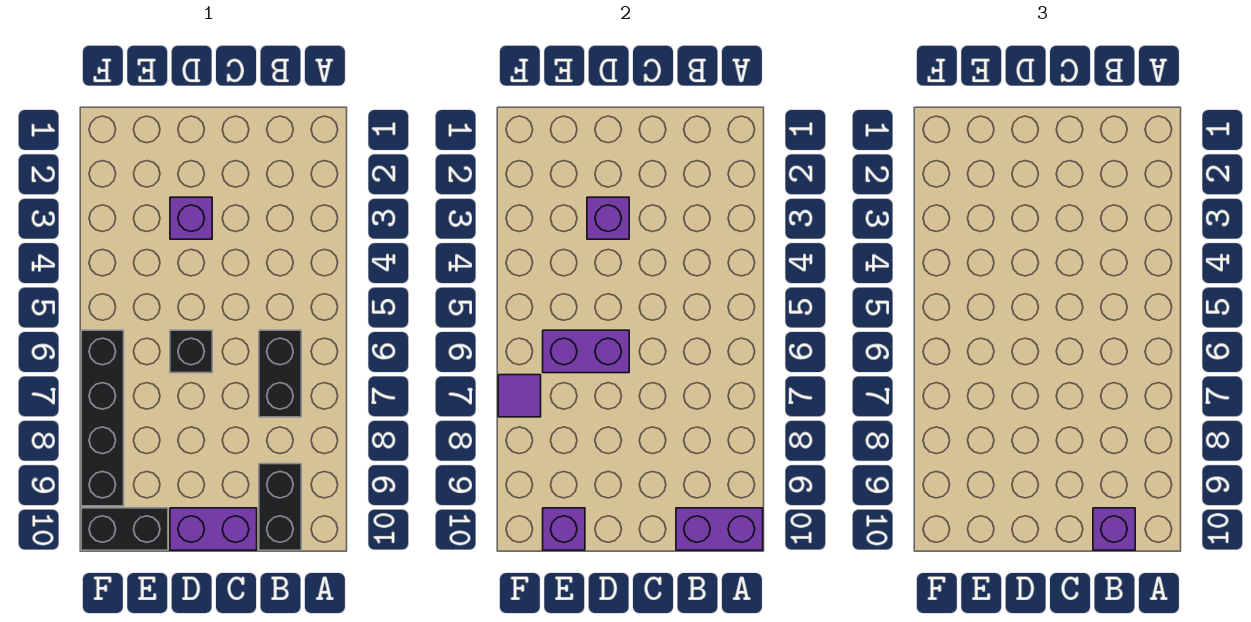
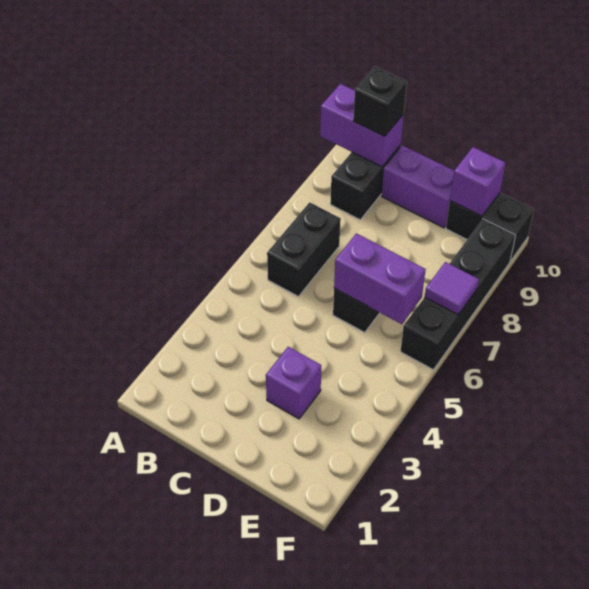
purple brick B10 level 3 -> black brick B10 level 3
purple brick D3 level 2 -> none

